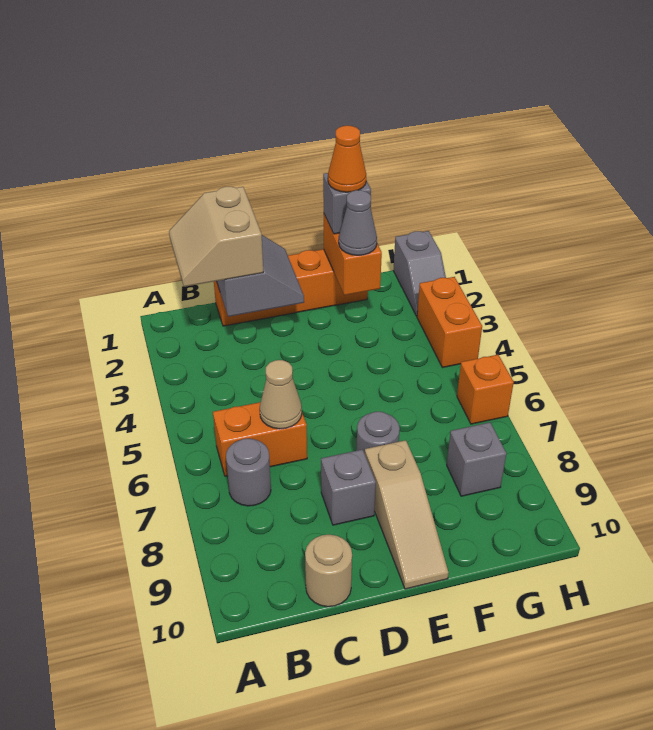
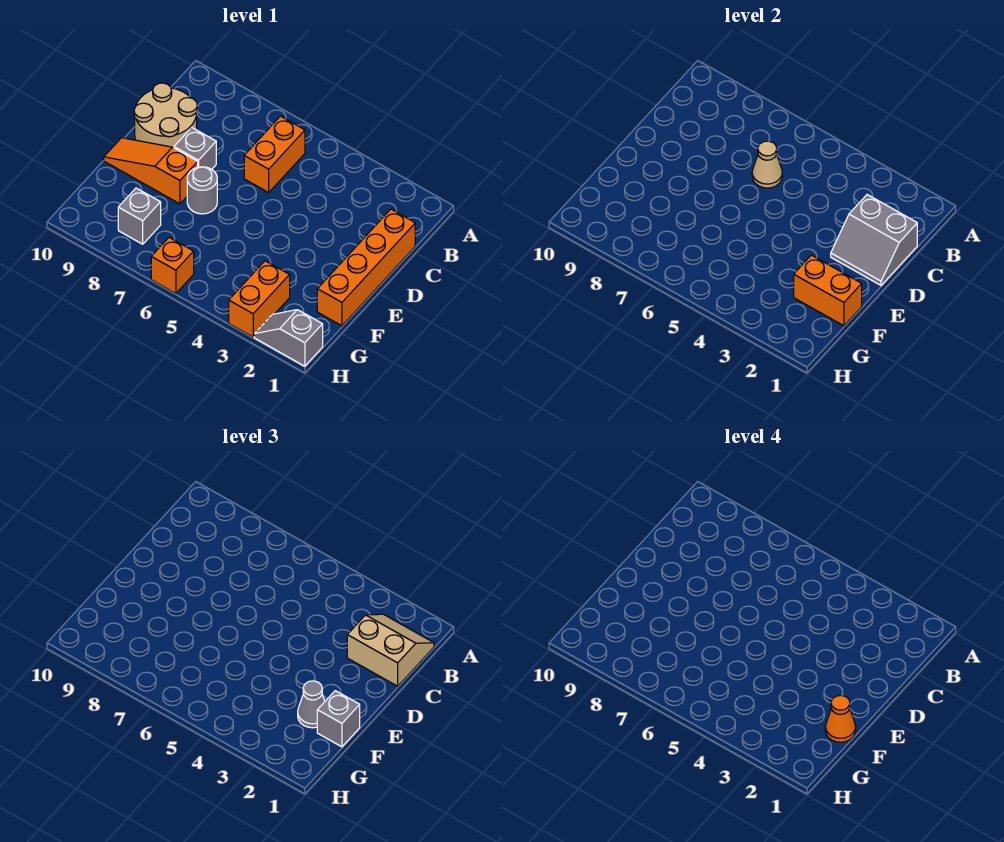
grey round brick B7 level 1 -> none
tan round brick C10 level 1 -> tan round brick C9:D10 level 1
tan slope E8:E10 level 1 top 8 -> orange slope E8:E10 level 1 top 8
orange brick H3:H4 level 1 -> orange brick G3:H3 level 1

